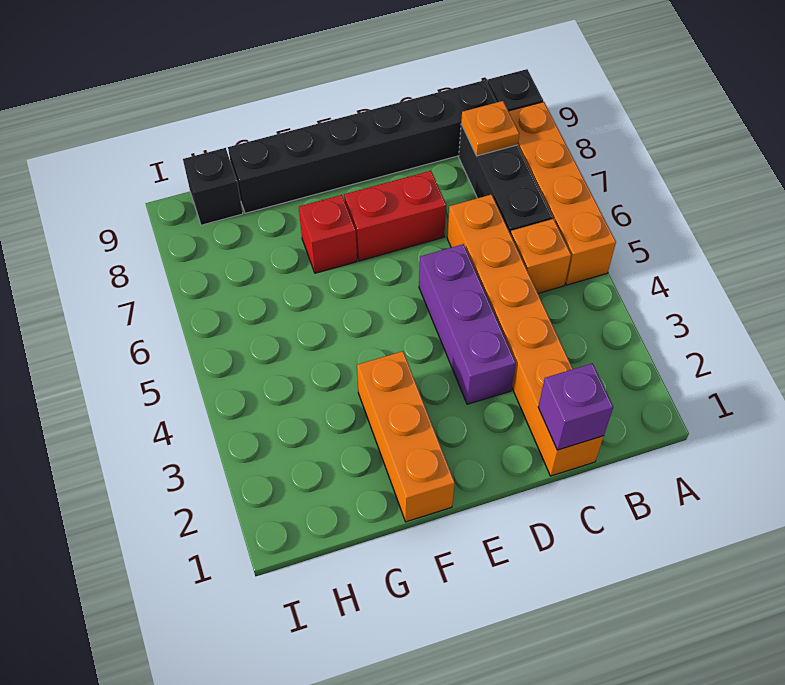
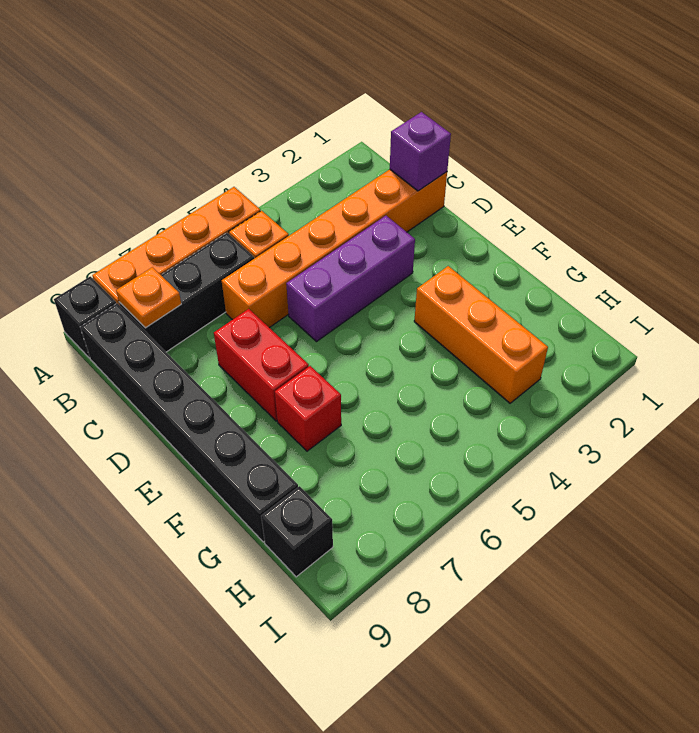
orange brick F1:F3 level 1 -> orange brick F3:H3 level 1

